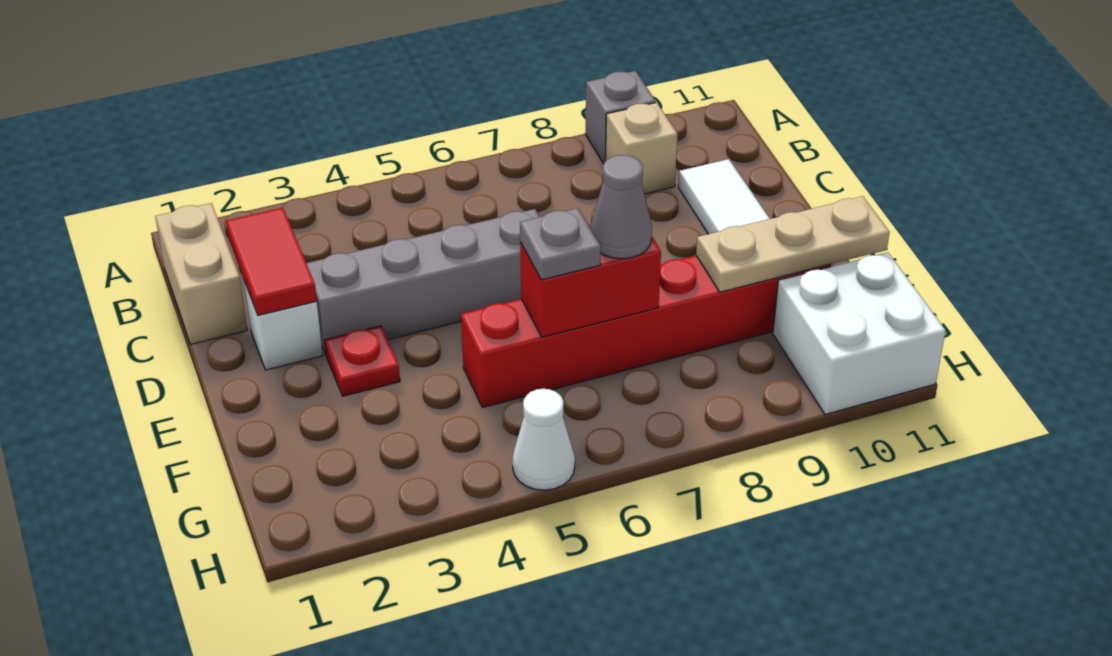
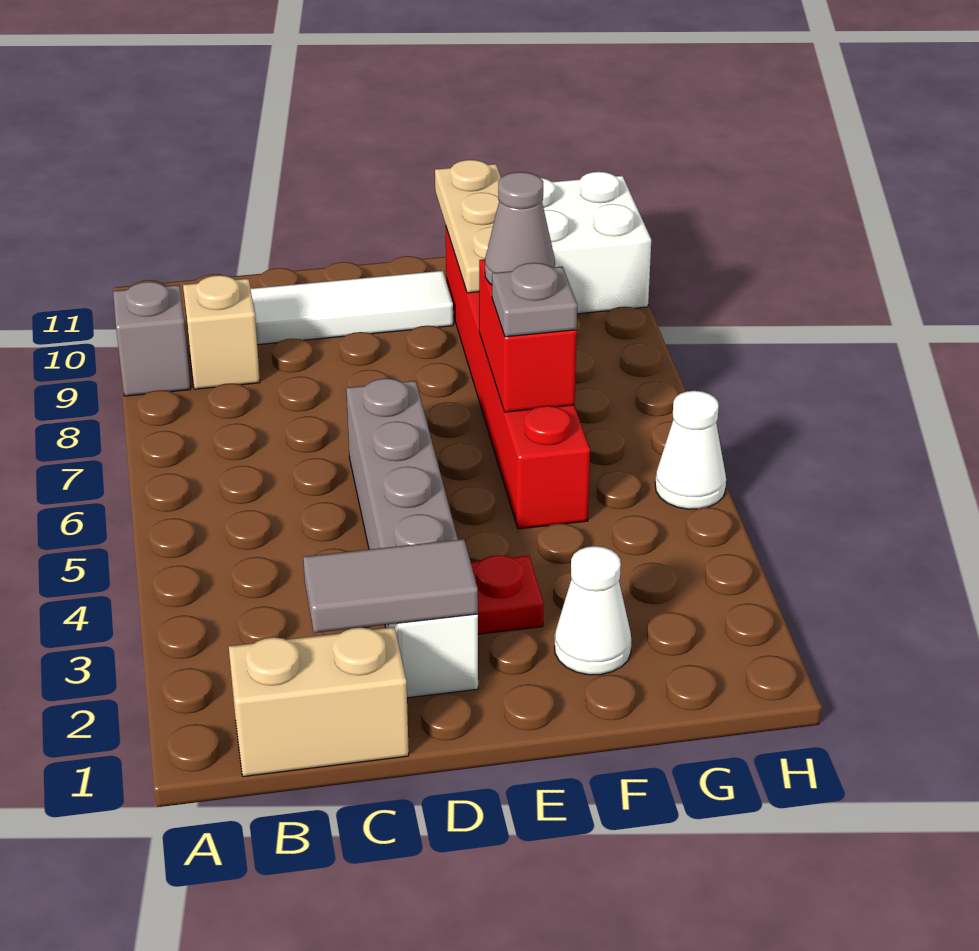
red tile C2:D2 level 2 -> grey tile C2:D2 level 2
none -> white cone F2 level 1

